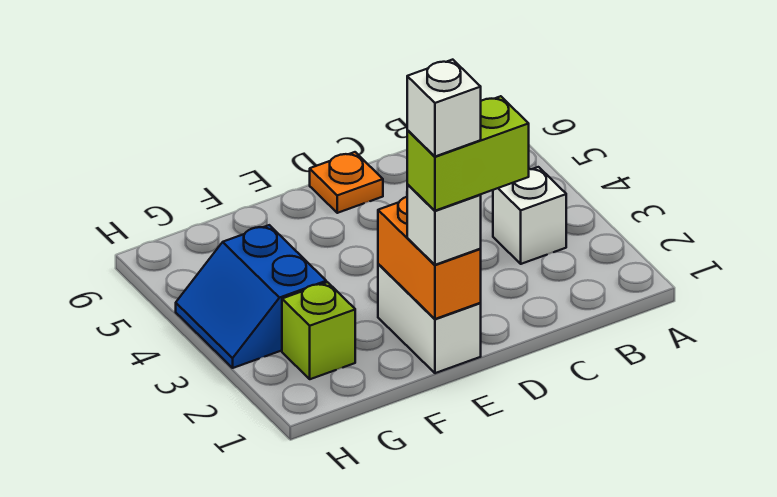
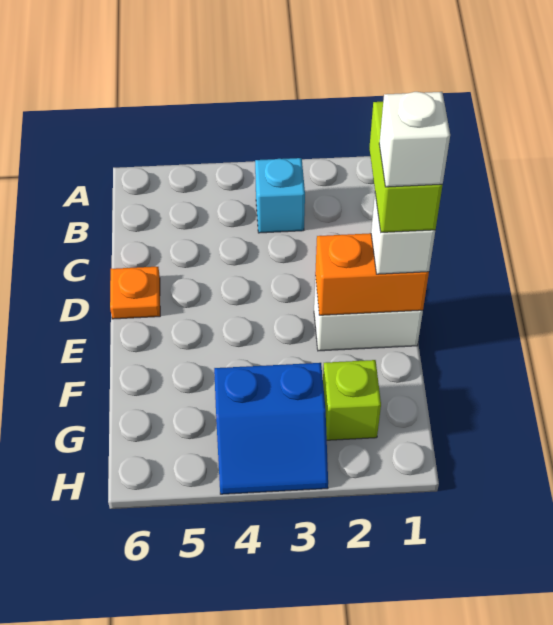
white brick B3 level 1 -> cyan brick B3 level 1

